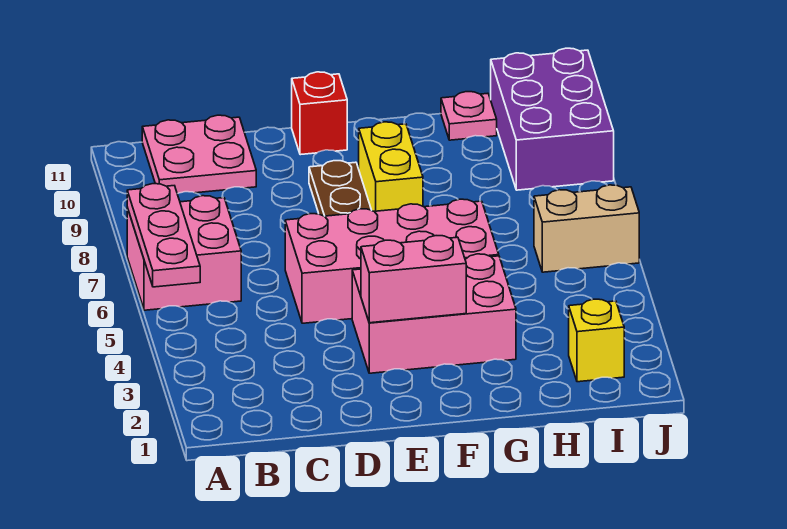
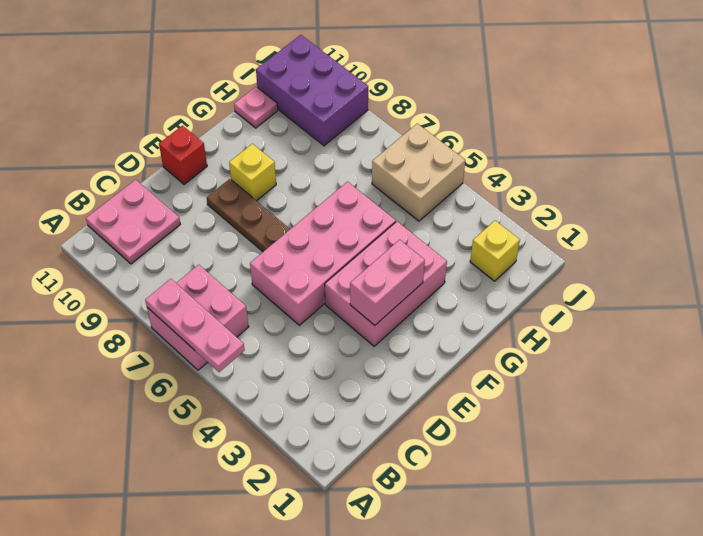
yellow brick F8:F9 level 1 -> yellow brick F9 level 1
tan brick I6:J6 level 1 -> tan brick I5:J6 level 1

